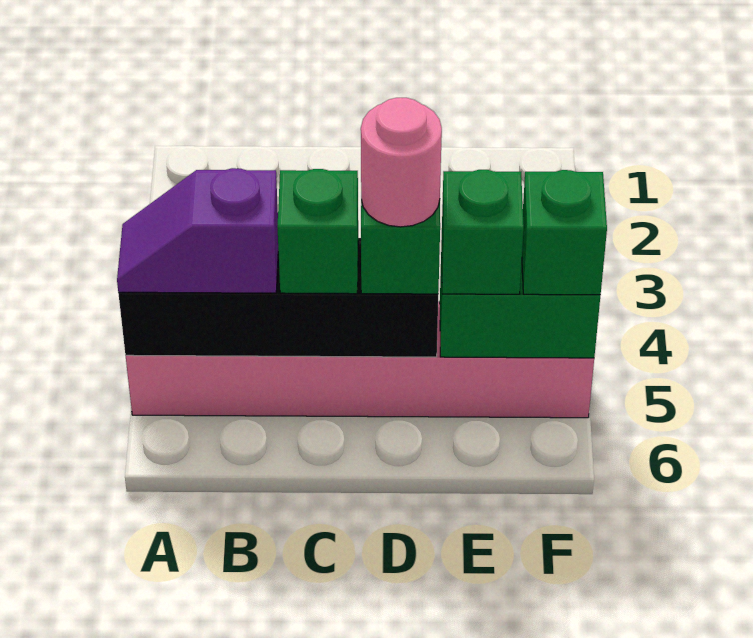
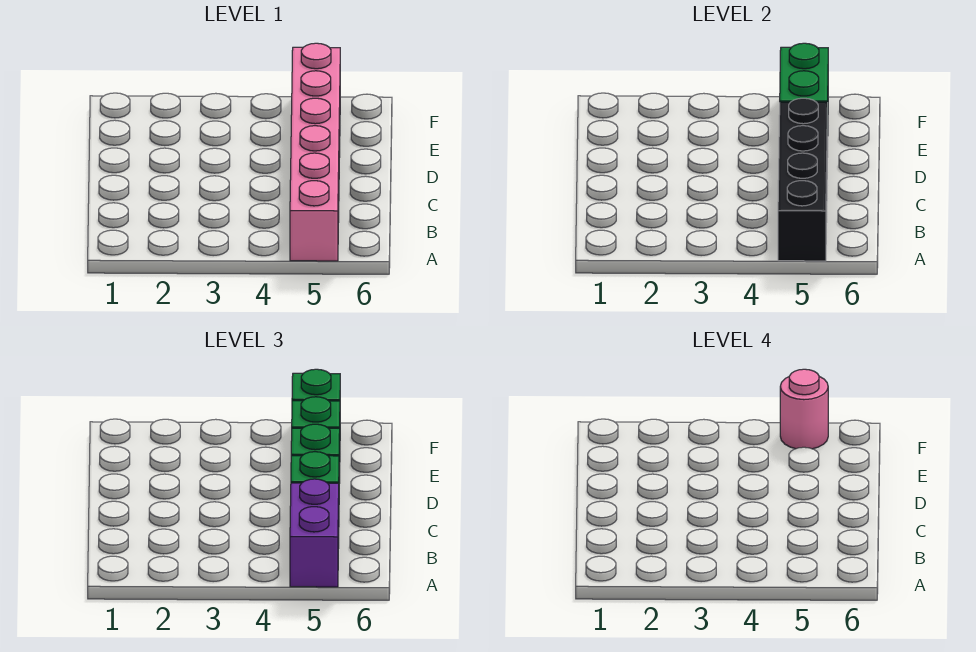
purple slope A5:B5 level 3 top B -> purple brick A5:B5 level 3
pink round brick D5 level 4 -> pink round brick F5 level 4

